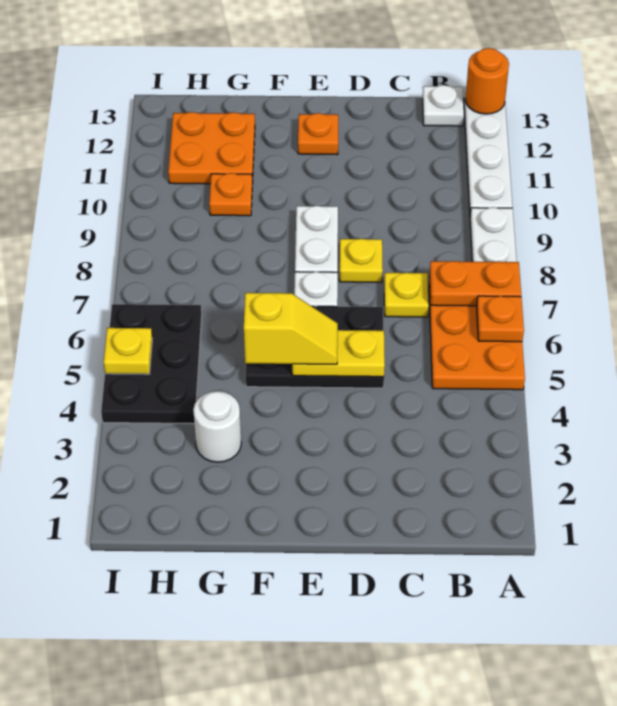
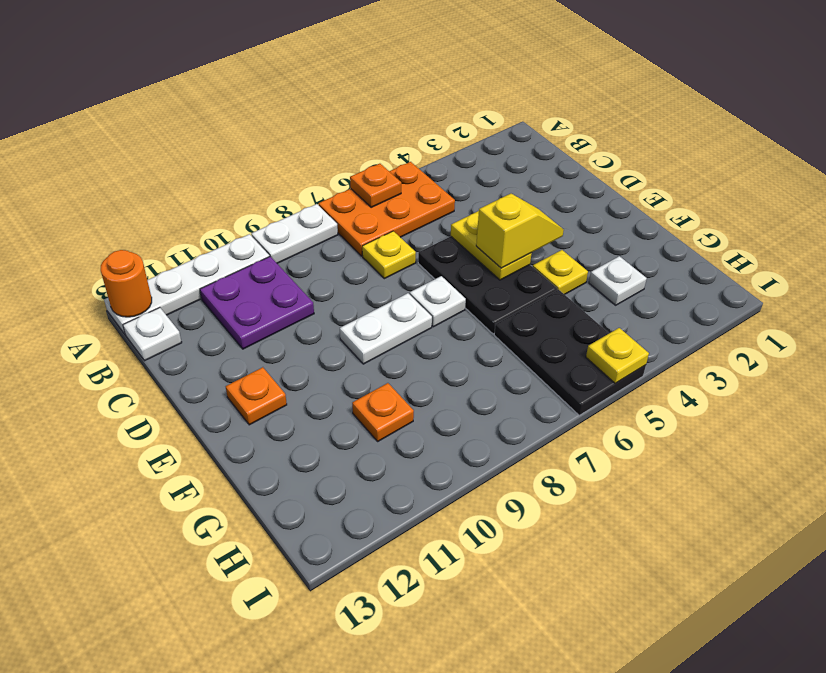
orange plate A7:B7 level 2 -> none
none -> purple plate B10:C11 level 1
yellow plate D8 level 1 -> yellow plate F4 level 1
yellow slope E5:F5 level 3 top F -> yellow slope E4:E5 level 3 top 5
white round brick G3 level 1 -> white plate G3 level 1
orange plate G11:H12 level 1 -> none
black plate H4:I6 level 1 -> black plate G5:I6 level 1

